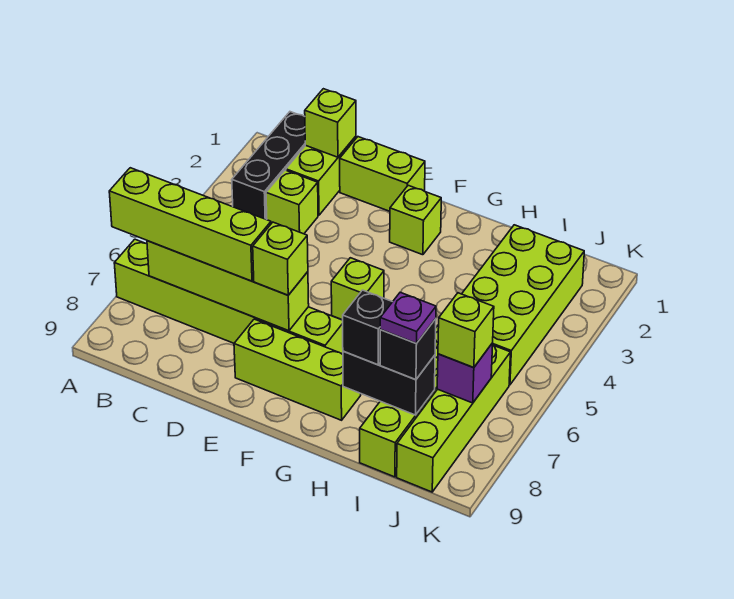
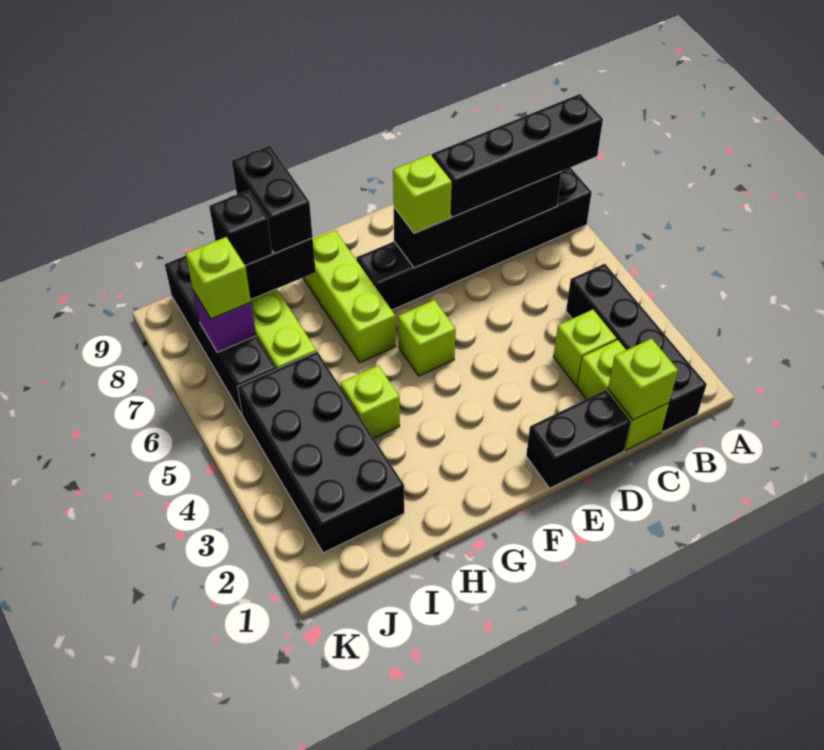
lime brick A7:F7 level 1 -> black brick A7:F7 level 1
lime brick A7:D7 level 3 -> black brick A7:D7 level 3
black brick B1:B3 level 1 -> black brick B1:B4 level 1
lime brick B7:E7 level 2 -> black brick B7:E7 level 2
lime brick D1:E1 level 1 -> black brick D1:E1 level 1
lime brick E8:G8 level 1 -> lime brick G6:G8 level 1
lime brick F2 level 1 -> lime brick H4 level 1
black brick H8 level 3 -> black brick H8:H9 level 3
lime brick I2:J5 level 1 -> black brick I2:J5 level 1
purple plate I8 level 4 -> none
lime brick J6:J9 level 1 -> black brick J6:J9 level 1

